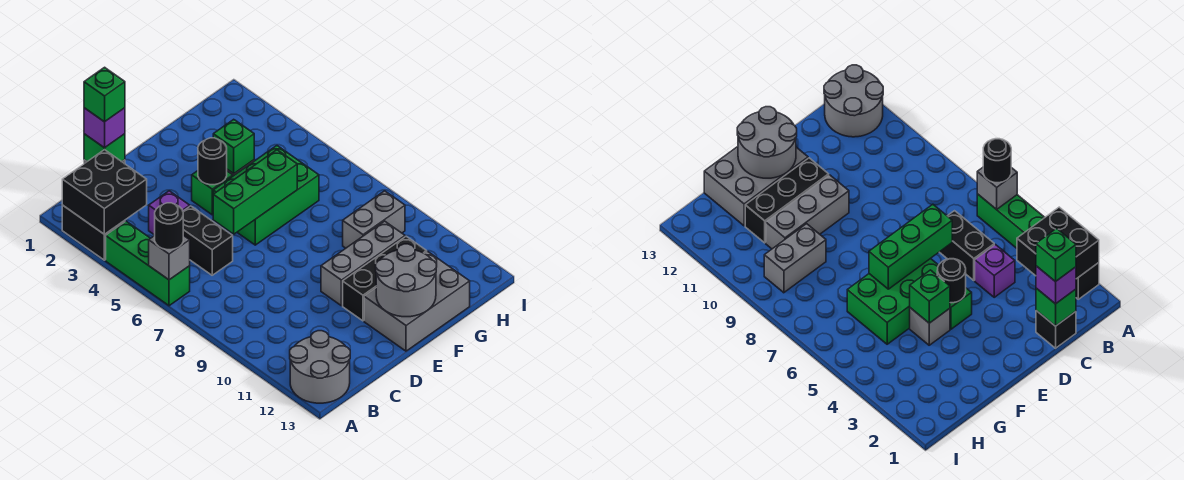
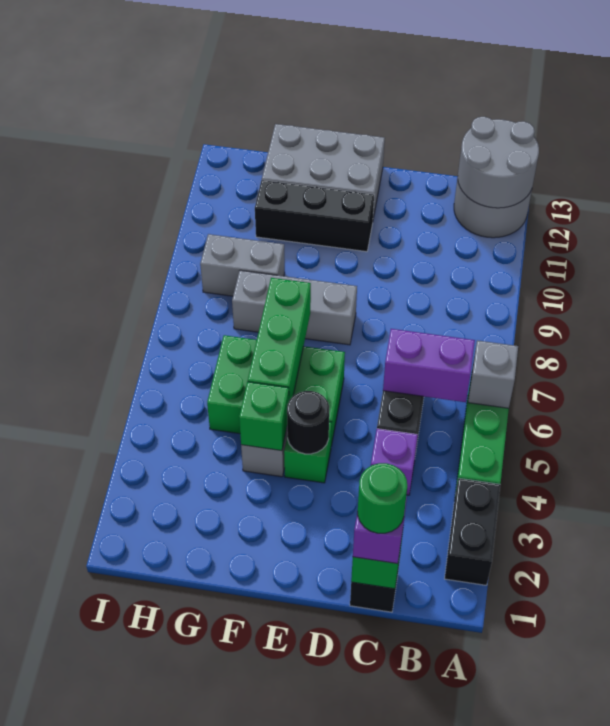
black brick A2:B3 level 2 -> none
black round brick A6 level 3 -> none
none -> purple brick B6:C6 level 2
green brick C1 level 4 -> green round brick C1 level 4
green brick D6:F6 level 2 -> green brick F5:F7 level 2
grey brick E10:G10 level 1 -> grey brick E8:G8 level 1
grey round brick E12:F13 level 2 -> grey round brick A12:B13 level 2

